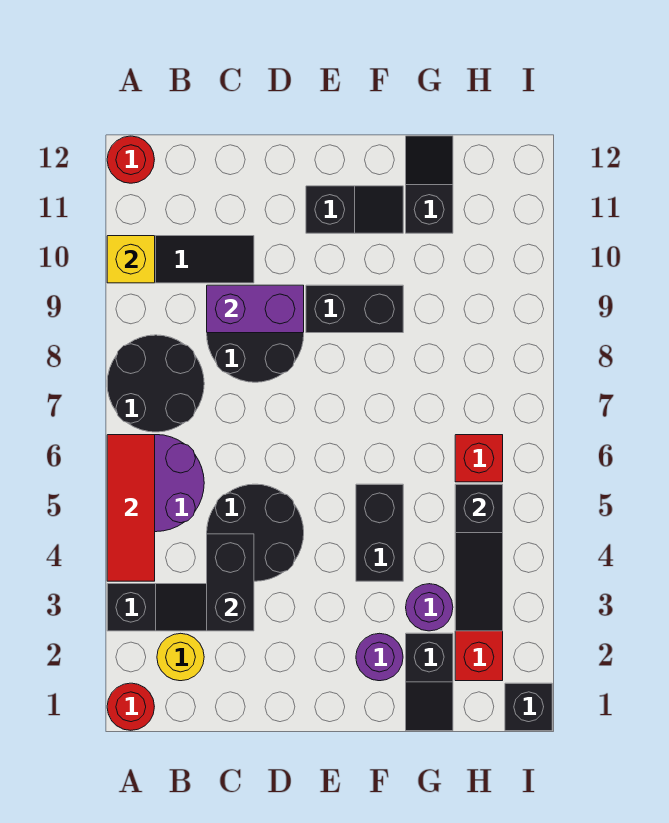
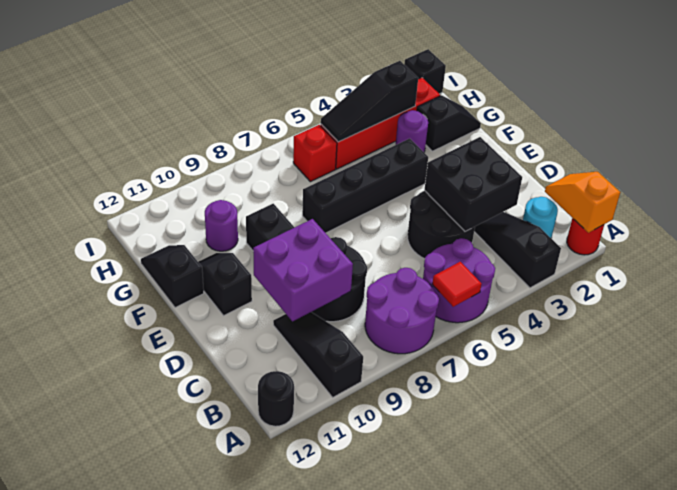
none -> orange slope A1:B1 level 2 top A
red tile A4:A6 level 2 -> red tile A6 level 2
black round brick A7:B8 level 1 -> purple round brick A7:B8 level 1
yellow brick A10 level 2 -> none
red round brick A12 level 1 -> black round brick A12 level 1
yellow round brick B2 level 1 -> cyan round brick B2 level 1
black brick C3:C4 level 2 -> black brick C3:D4 level 2
purple brick C9:D9 level 2 -> purple brick C9:D10 level 2
purple round brick F2 level 1 -> purple round brick G10 level 1
black brick F4:F5 level 1 -> black brick F4:F7 level 1
black slope G11:G12 level 1 top 11 -> black slope F12:G12 level 1 top F
black slope H3:H5 level 2 top 5 -> black slope H3:H5 level 2 top 3

